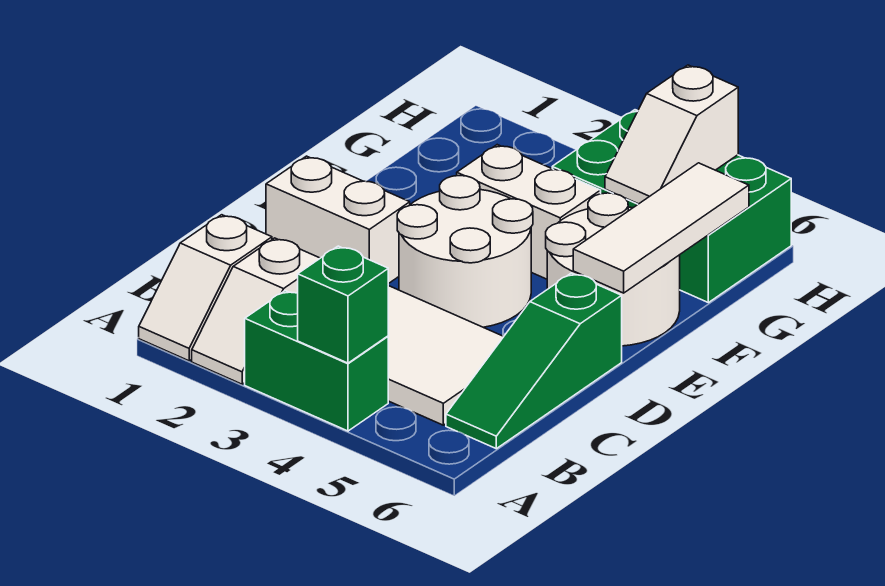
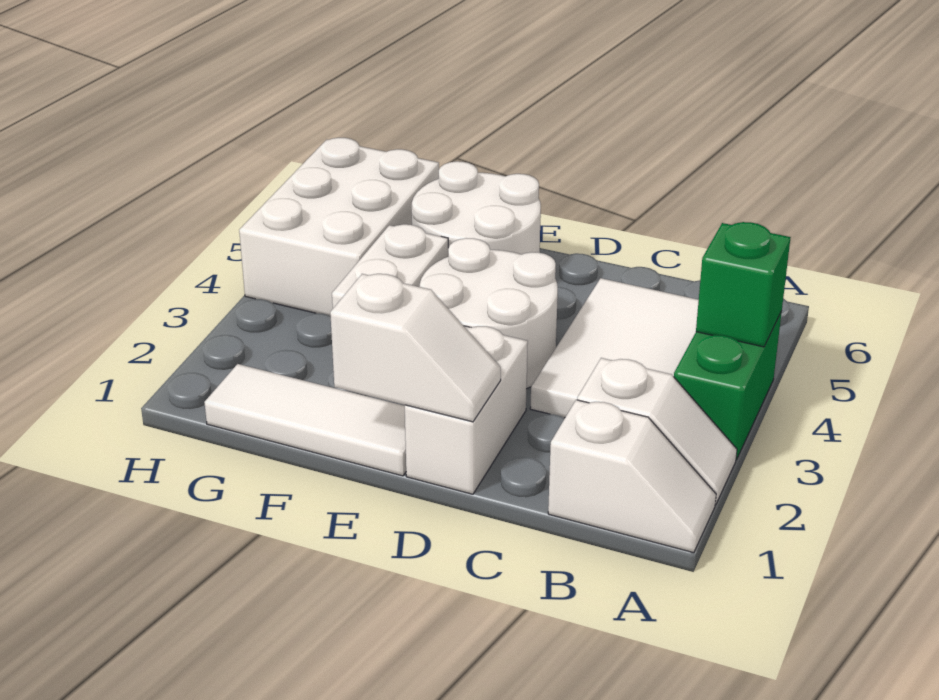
green slope B6:D6 level 1 top D -> none
white tile E6:G6 level 2 -> white tile E1:G1 level 1
green brick G4:H6 level 1 -> white brick G4:H6 level 1
white slope G5:H5 level 2 top H -> white slope D1:E1 level 2 top E

